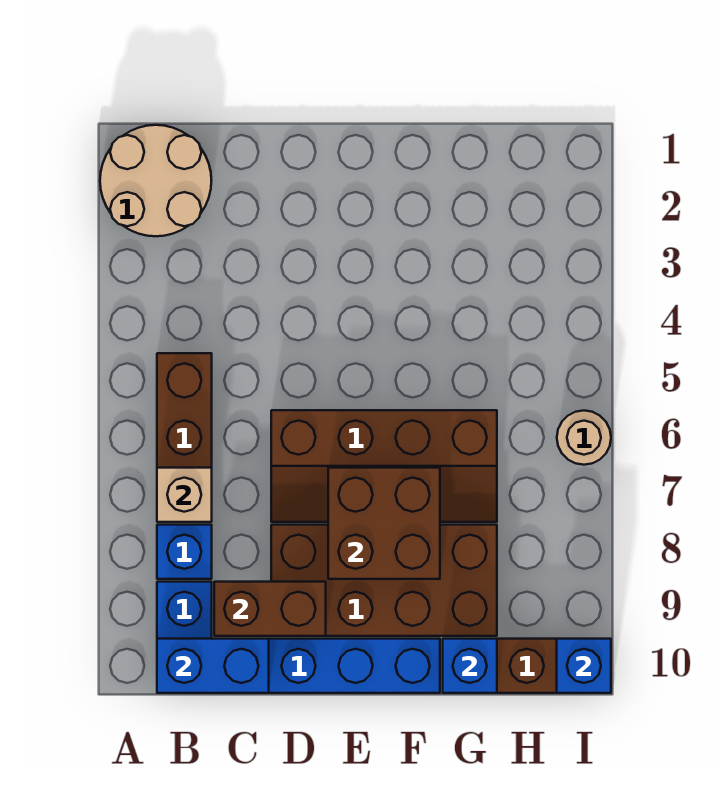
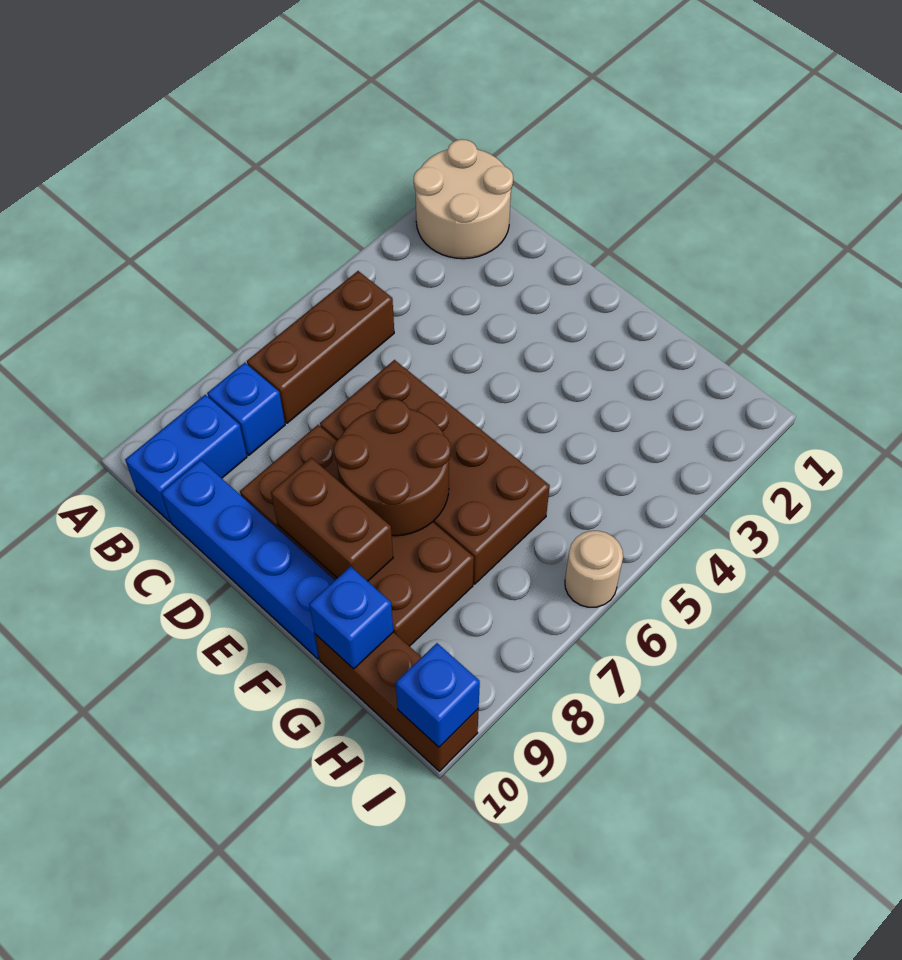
tan brick B7 level 2 -> none
blue brick B10:C10 level 2 -> none
brown brick C9:D9 level 2 -> brown brick E9:F9 level 2
brown slope D6:G7 level 1 top 6 -> brown brick D6:G7 level 1
brown brick E7:F8 level 2 -> brown round brick E7:F8 level 2

